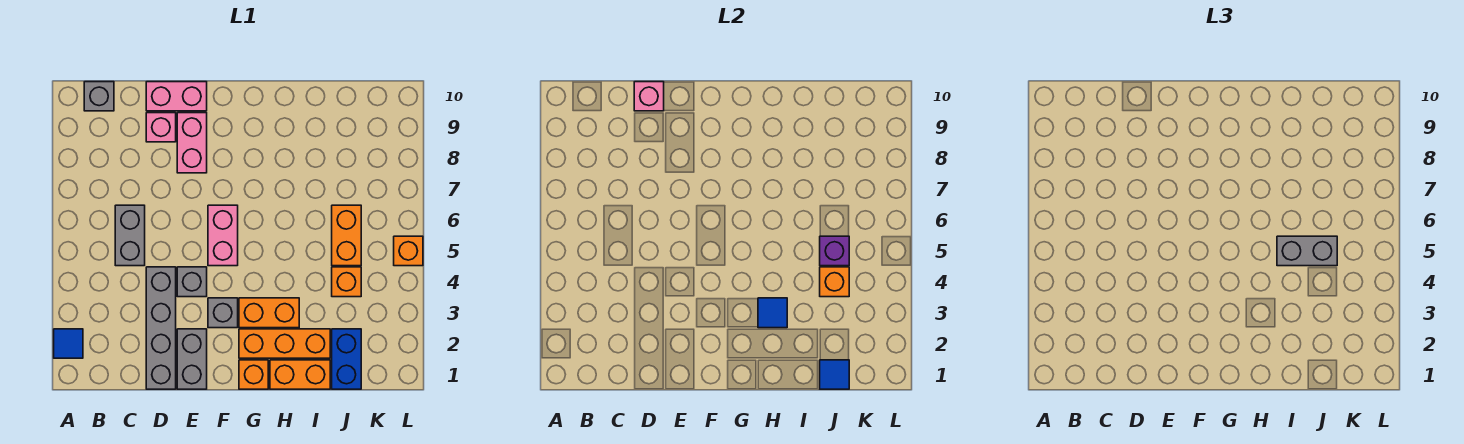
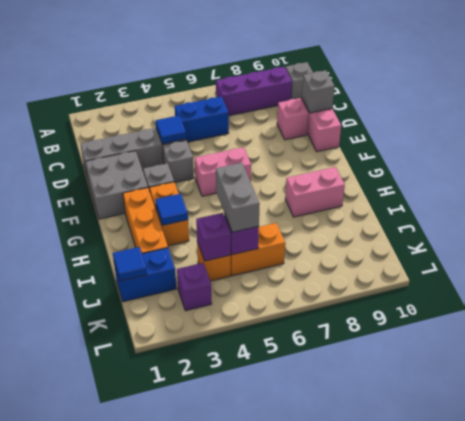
blue tile A2 level 1 -> blue tile D4 level 2
none -> purple brick B7:B9 level 1
grey brick C5:C6 level 1 -> blue brick C5:C6 level 1
pink brick D10 level 2 -> grey brick D10 level 2
grey brick E1:E2 level 1 -> grey brick E1:F2 level 1
pink brick E8:E9 level 1 -> pink brick H8:H9 level 1
orange brick G1 level 1 -> none
orange brick H1:I1 level 1 -> none
orange brick J4 level 2 -> purple brick J4 level 2
none -> purple brick K3 level 1
orange brick L5 level 1 -> none

